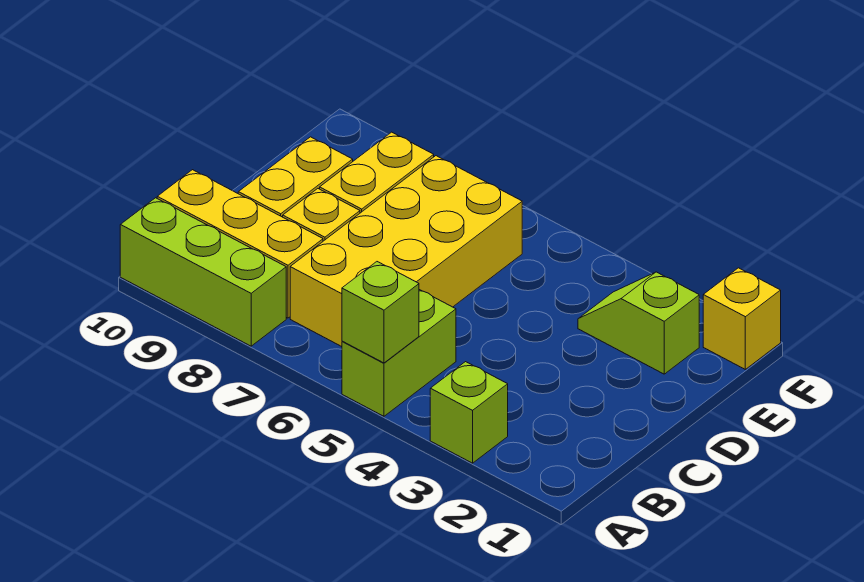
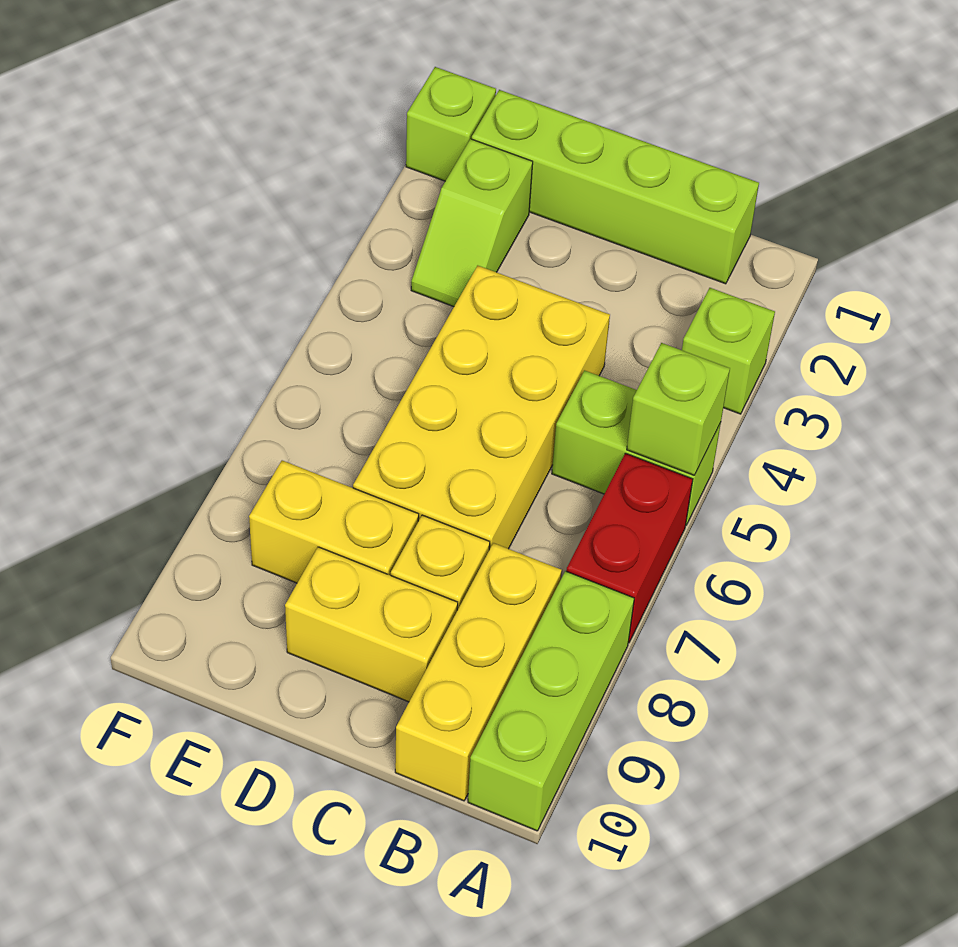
none -> red brick A6:A7 level 1
none -> lime brick B1:E1 level 1
yellow brick B6:E7 level 1 -> yellow brick C4:D7 level 1
yellow brick F1 level 1 -> lime brick F1 level 1

